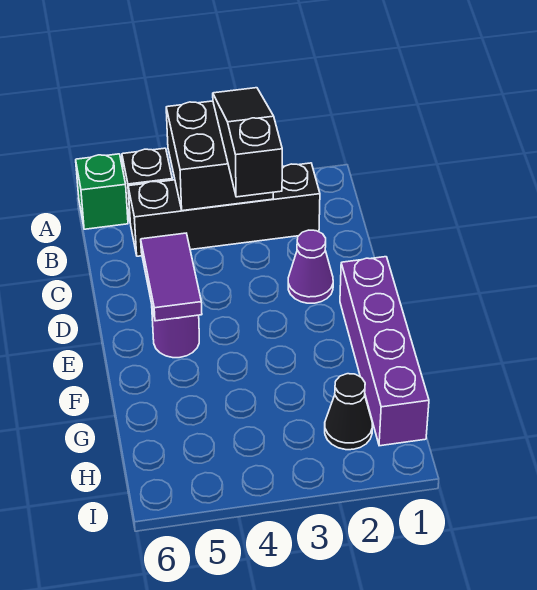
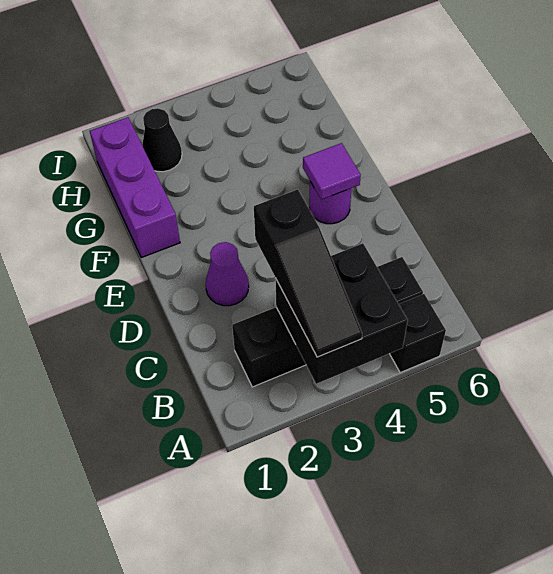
green brick A6 level 1 -> none
purple tile D5:E5 level 2 -> purple tile E5 level 2
purple brick E1:H1 level 1 -> purple brick F1:H1 level 1

